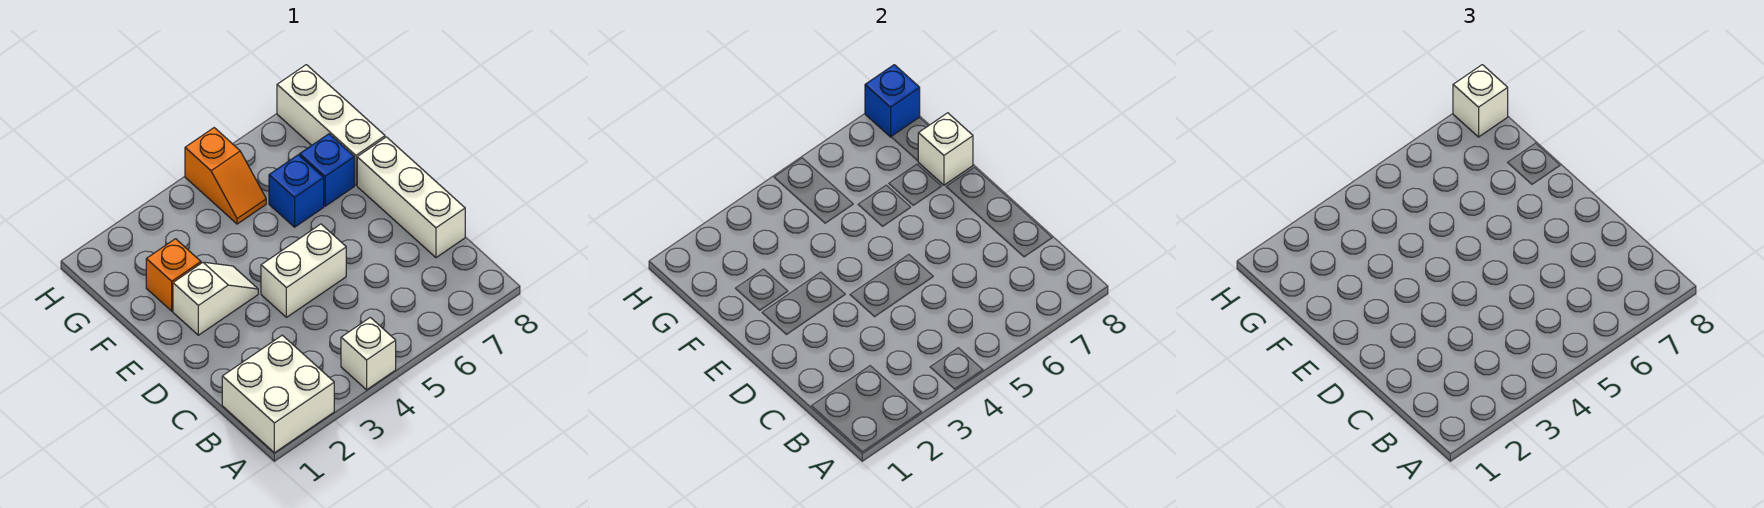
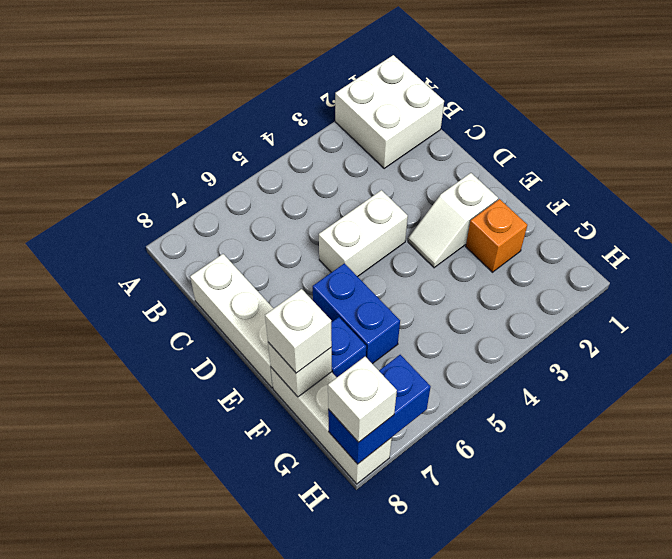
white brick A4 level 1 -> white brick F8 level 3
blue brick F6 level 1 -> blue brick E6:F6 level 1
orange slope G5:H5 level 1 top H -> none
blue brick H8 level 2 -> blue brick H7:H8 level 2

